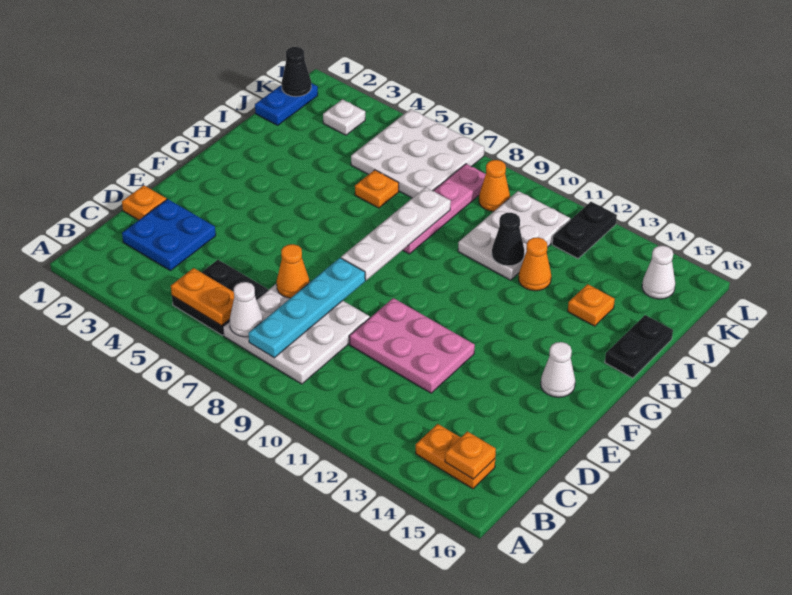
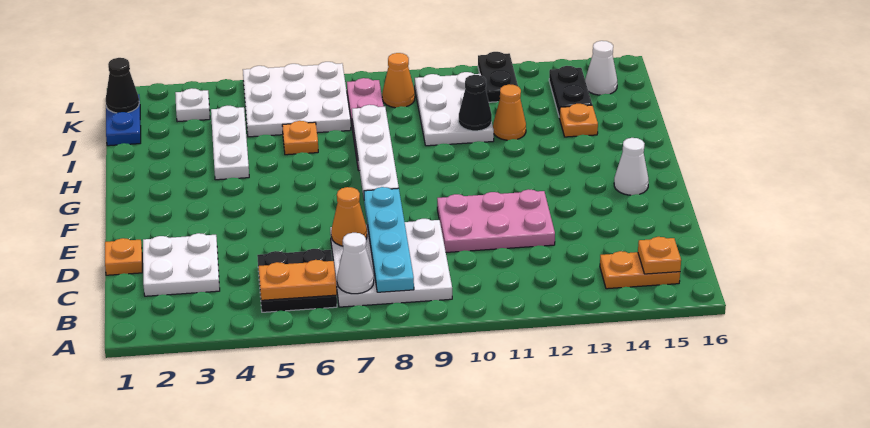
blue plate C2:D3 level 1 -> white plate C2:D3 level 1
none -> white plate H4:J4 level 1
black plate H16:I16 level 1 -> black plate J14:K14 level 1

